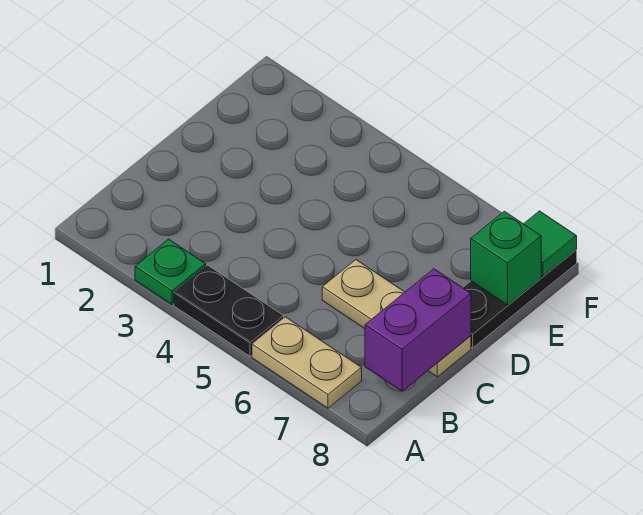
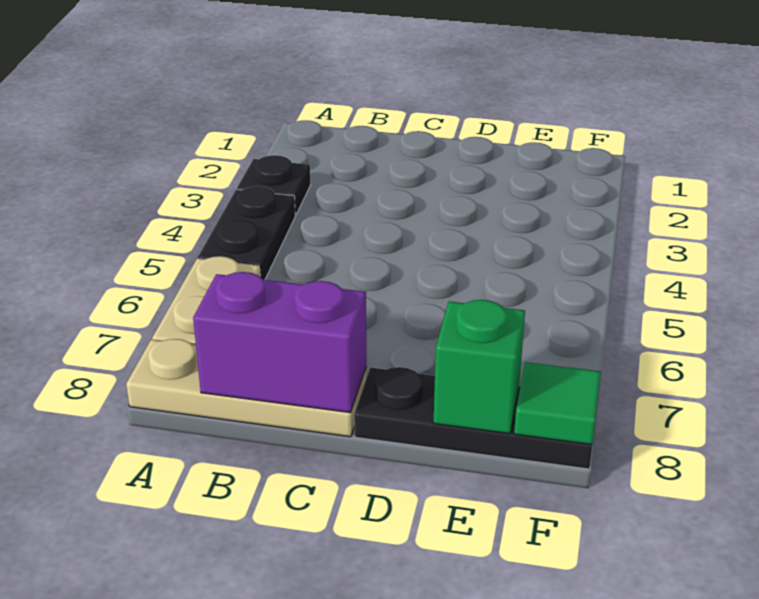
green plate A3 level 1 -> black plate A3 level 1
tan plate C6:C8 level 1 -> tan plate A8:C8 level 1

